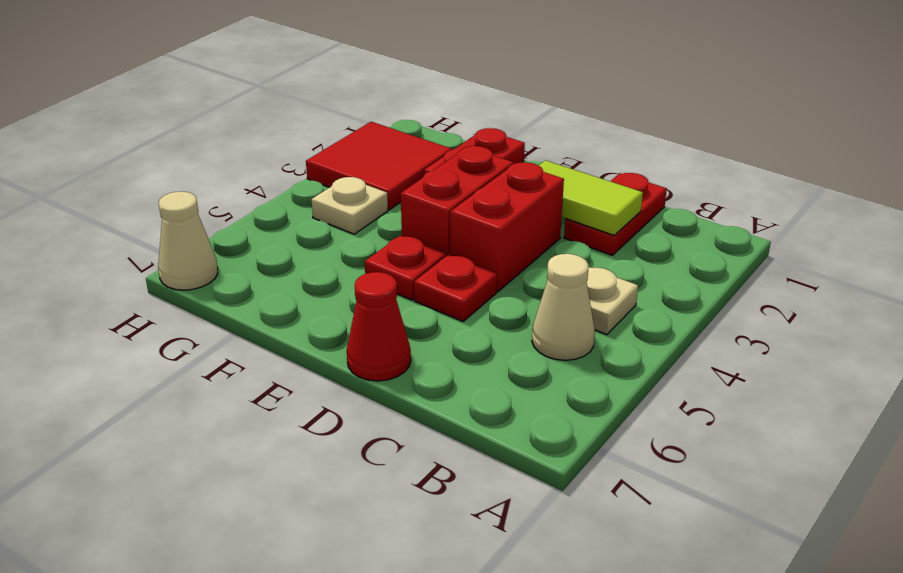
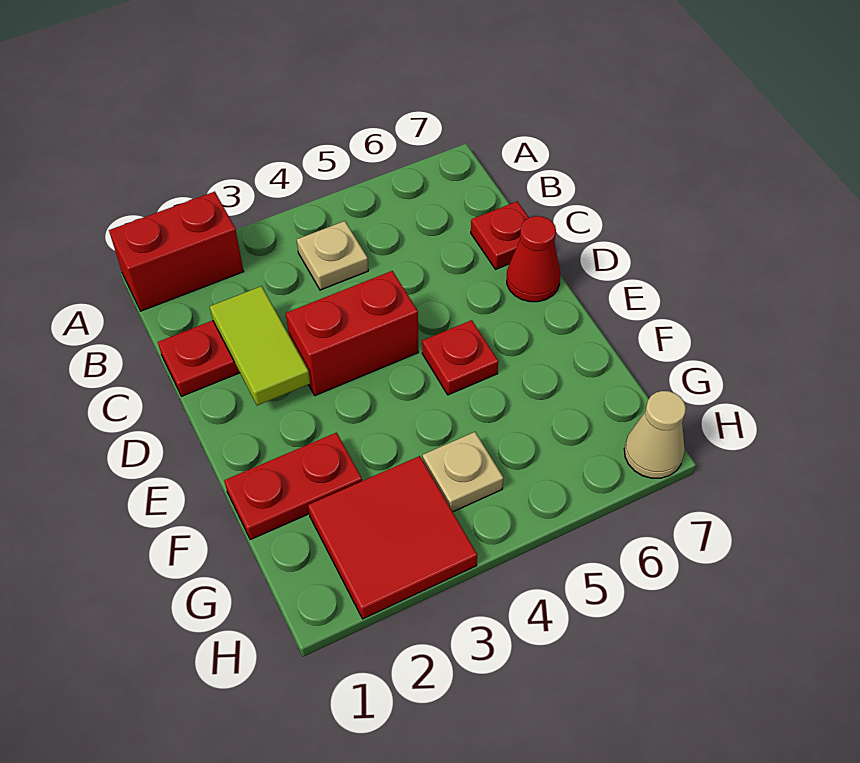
tan cone B5 level 1 -> none
red plate D5 level 1 -> red plate C7 level 1
red brick E3:E4 level 1 -> red brick A1:A2 level 1

